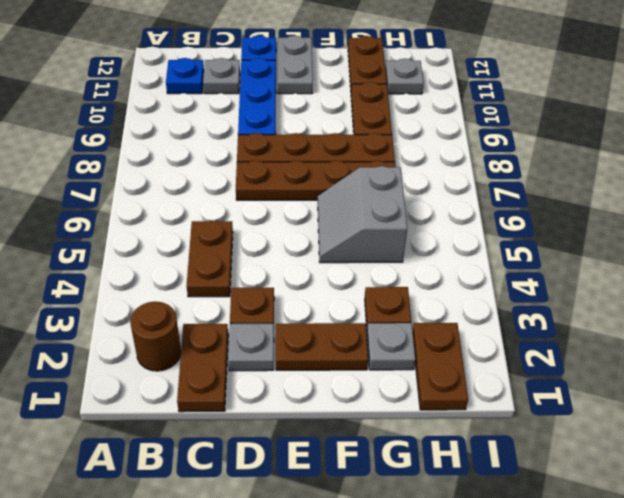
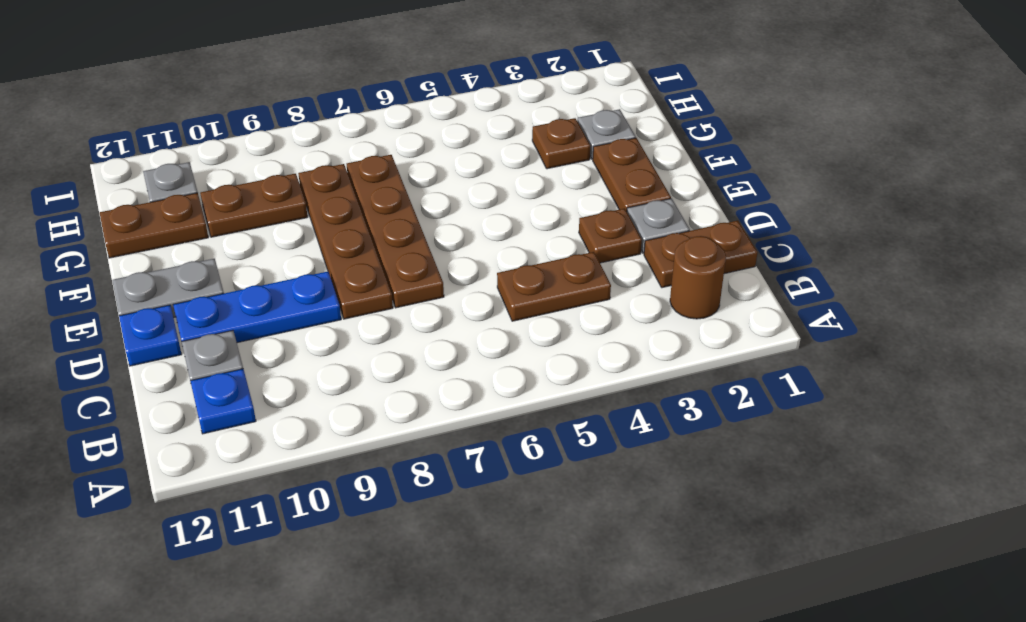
grey slope F5:G6 level 1 top G -> none
brown plate H1:H2 level 1 -> none

